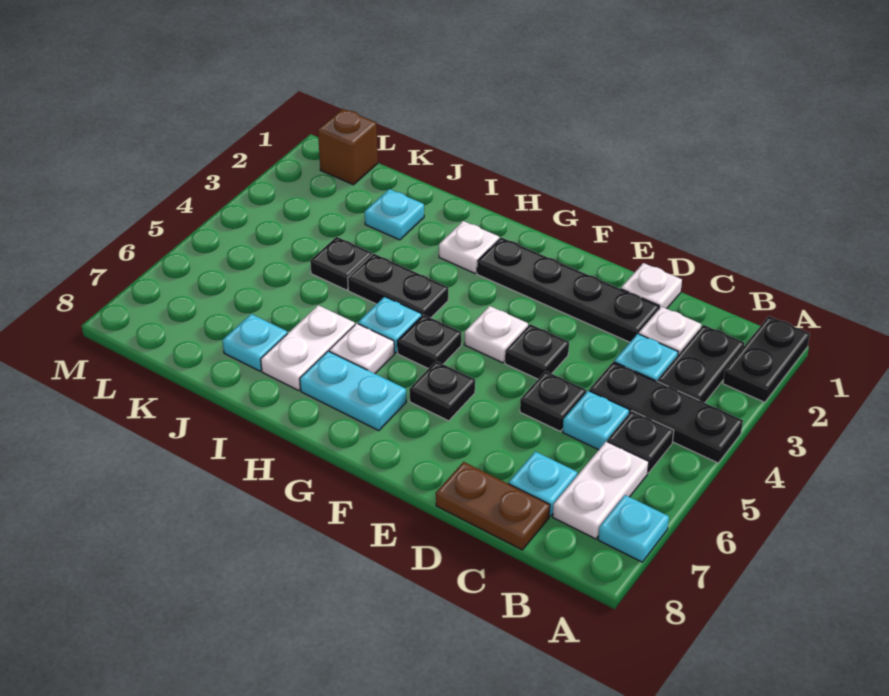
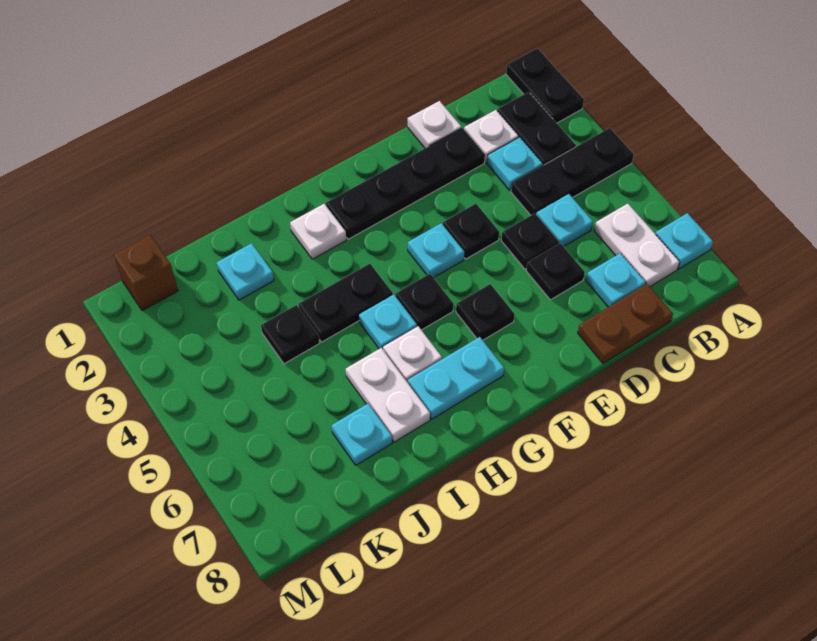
black plate B5 level 1 -> black plate D6 level 1
white plate F4 level 1 -> cyan plate F4 level 1

